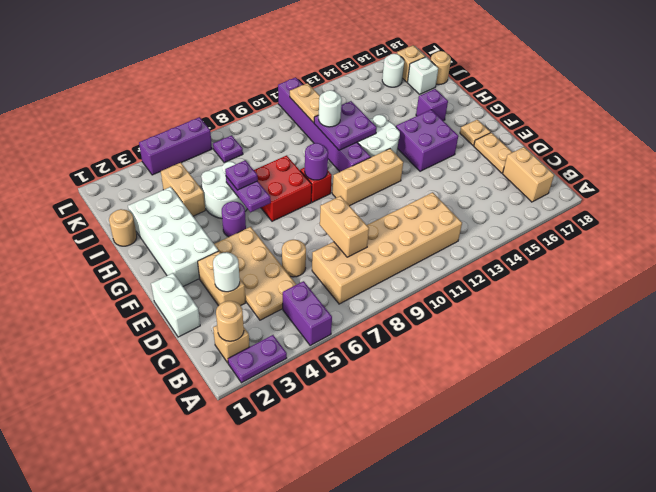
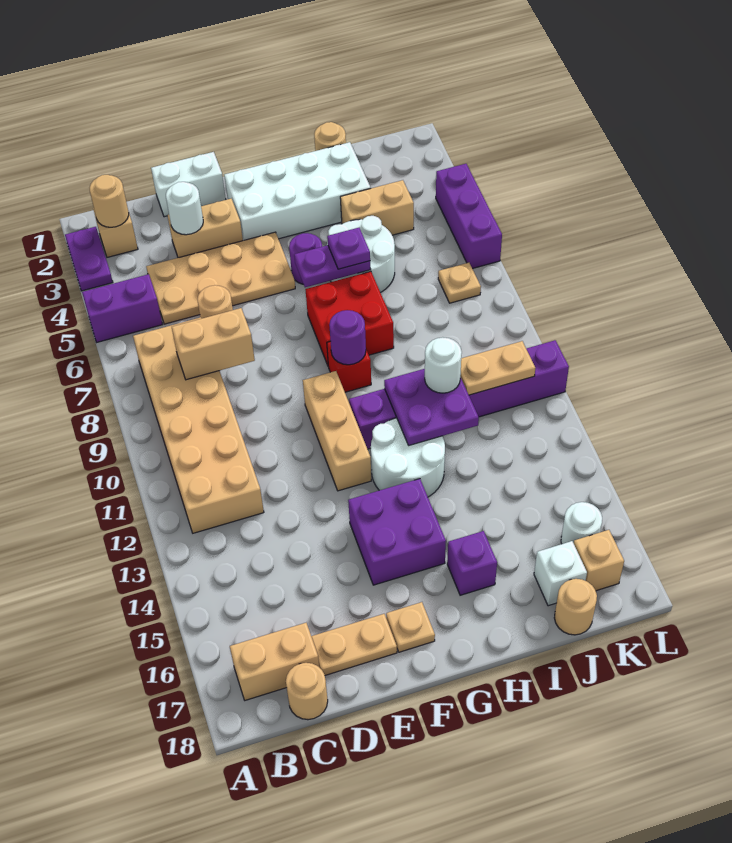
none -> tan round brick C18 level 1
purple plate K7 level 1 -> tan plate K7 level 1

